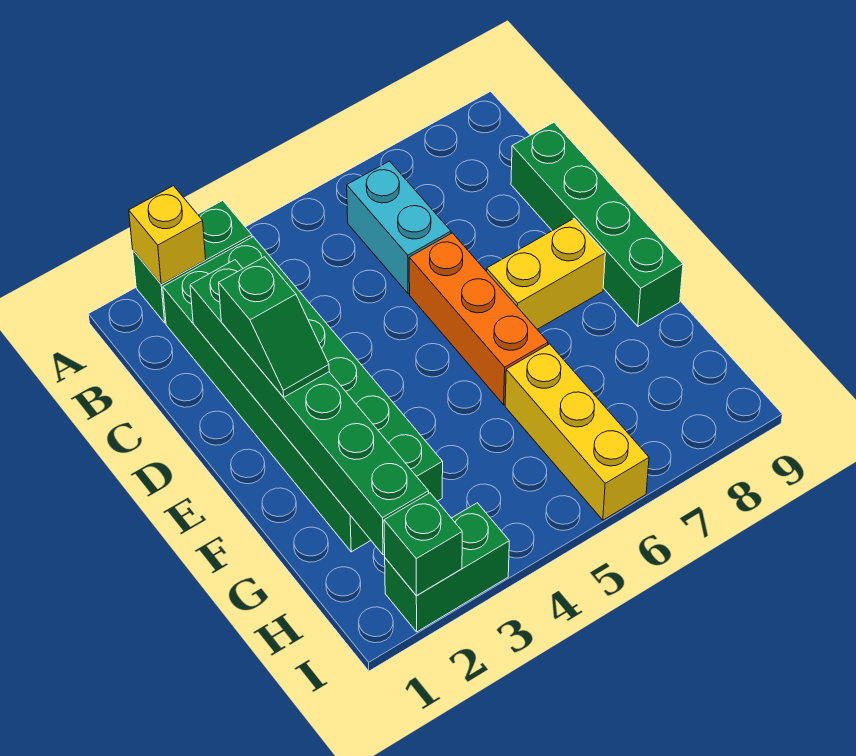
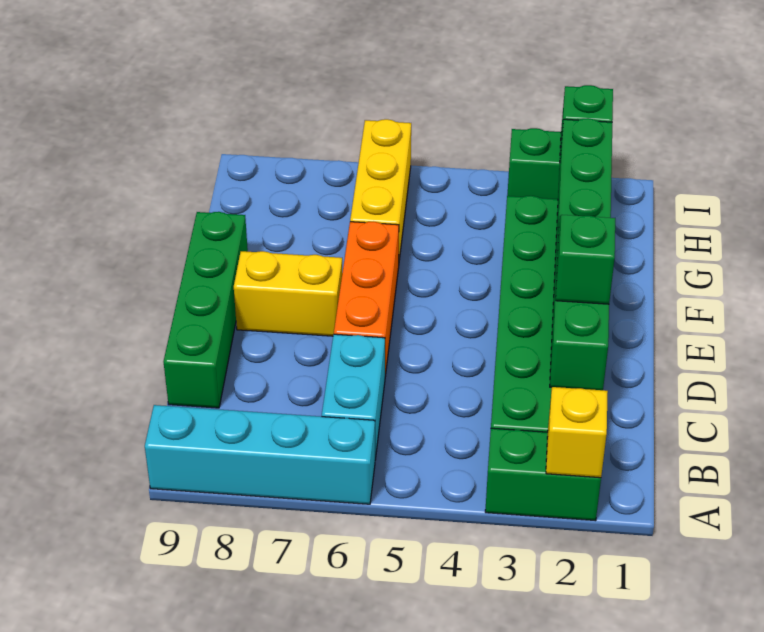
none -> cyan brick A6:A9 level 1

